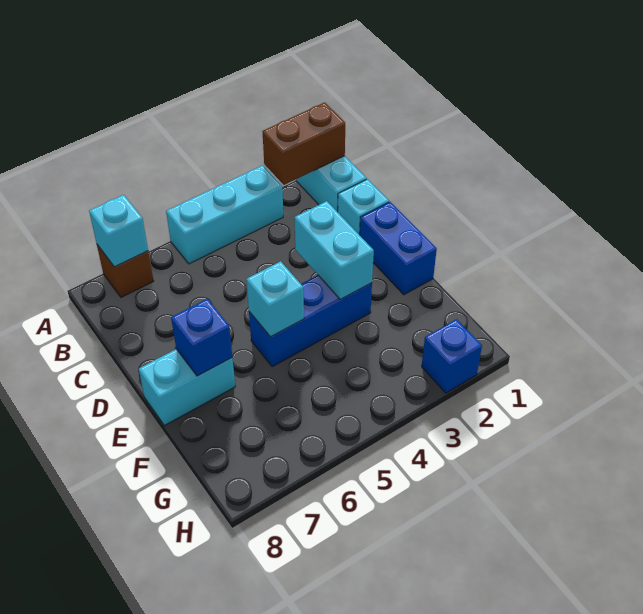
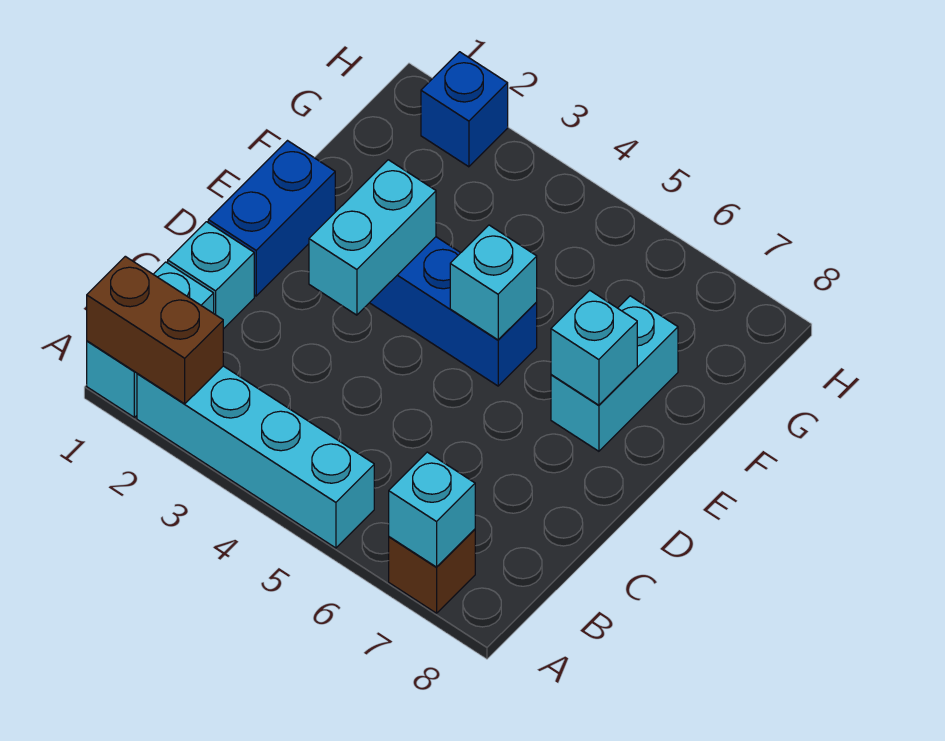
cyan brick A3:A5 level 1 -> cyan brick A2:A5 level 1
cyan brick E7:E8 level 1 -> cyan brick E7:F7 level 1
blue brick E7 level 2 -> cyan brick E7 level 2

